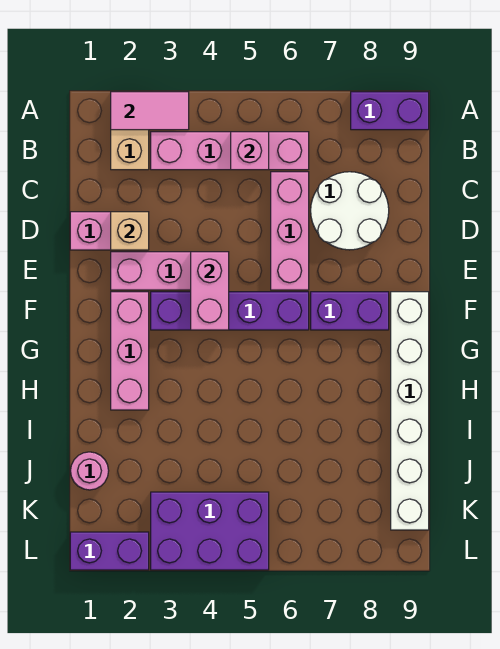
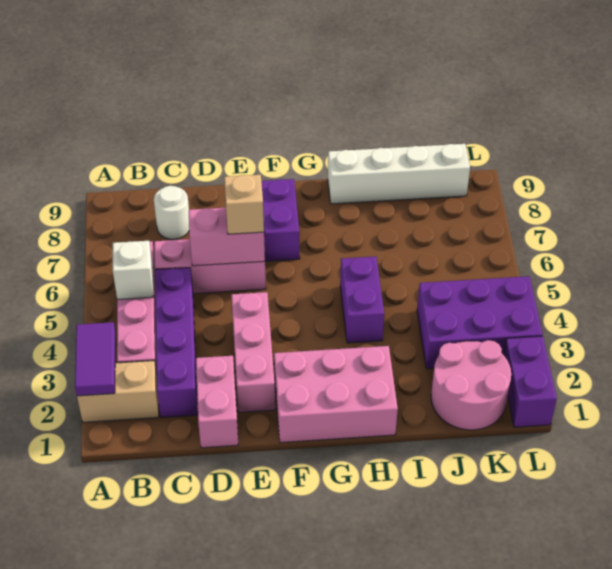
pink tile A2:A3 level 2 -> purple tile A2:A3 level 2
purple brick A8:A9 level 1 -> purple brick H4:H5 level 1
pink brick B5 level 2 -> white brick B5 level 2
white round brick C7:D8 level 1 -> white round brick C8 level 1
tan brick D2 level 2 -> tan brick E6 level 3
pink brick E4:F4 level 2 -> pink brick D6:E6 level 2
pink brick F2:H2 level 1 -> pink brick F1:H2 level 1
purple brick F3:F6 level 1 -> purple brick C2:C5 level 1
white brick F9:K9 level 1 -> white brick H9:K9 level 1
pink round brick J1 level 1 -> pink round brick J1:K2 level 1
purple brick K3:L5 level 1 -> purple brick J3:L4 level 1

